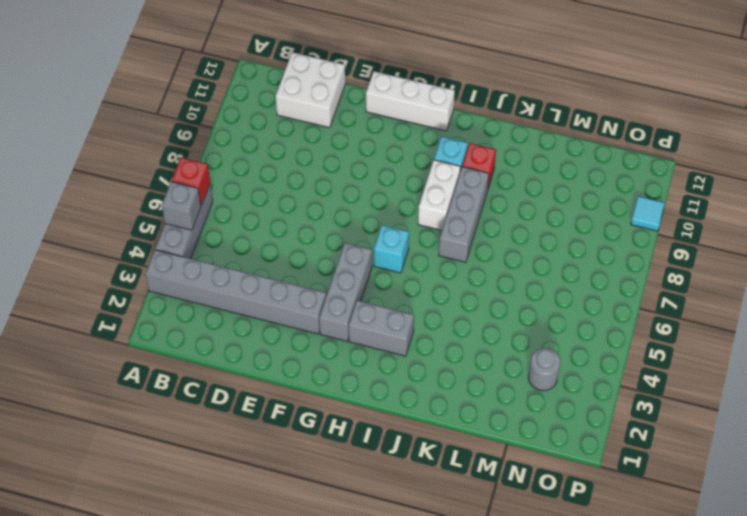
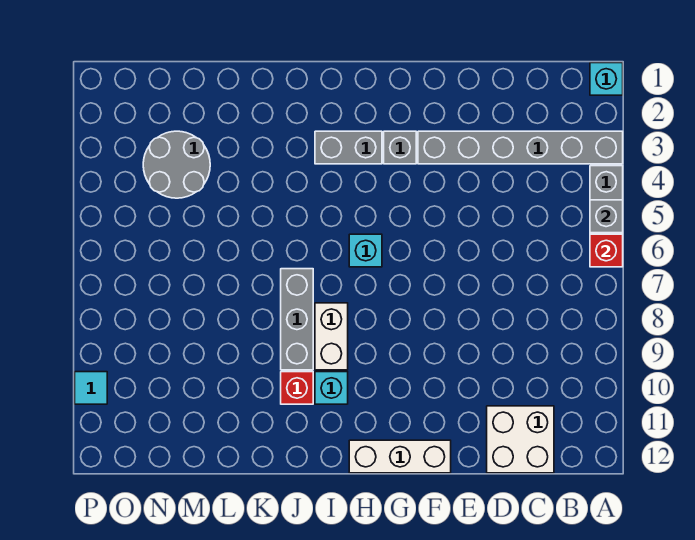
none -> cyan brick A1 level 1
grey brick G3:G5 level 1 -> grey brick G3 level 1
grey round brick N3 level 1 -> grey round brick M3:N4 level 1

